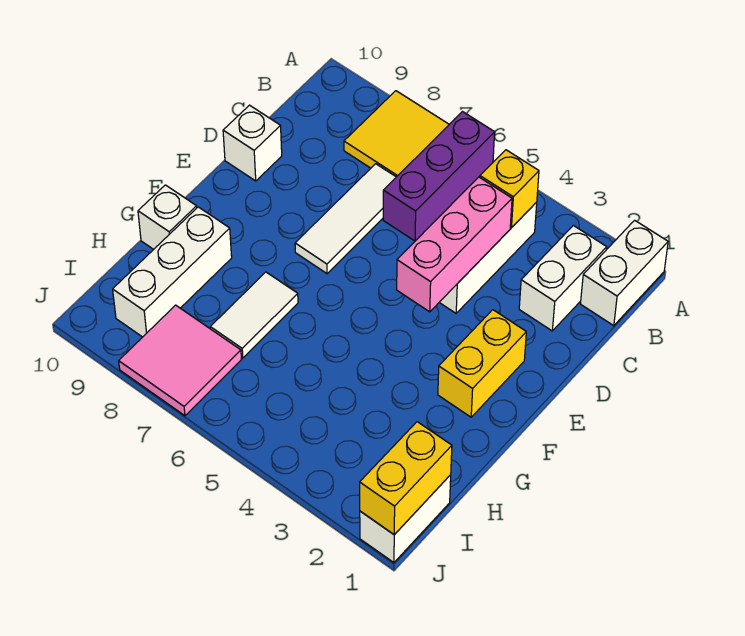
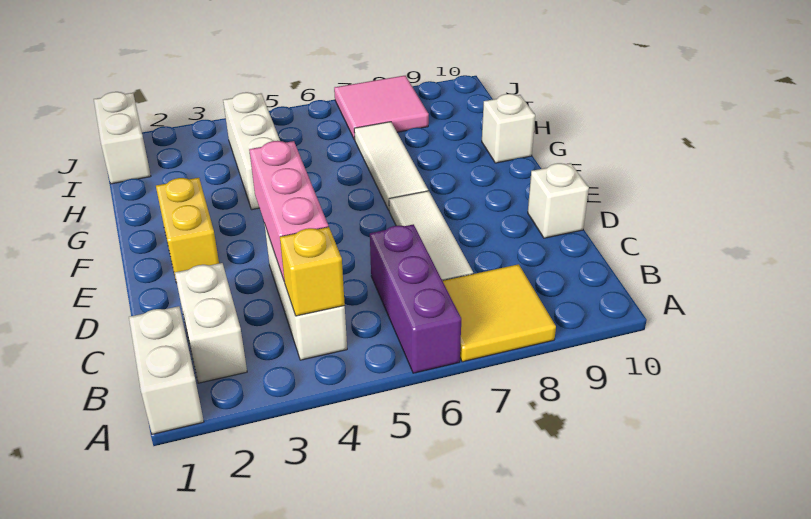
white tile G7:H7 level 1 -> white tile F7:H7 level 1
white brick G9:I9 level 1 -> white brick G4:I4 level 1
yellow brick I1:J1 level 2 -> none

